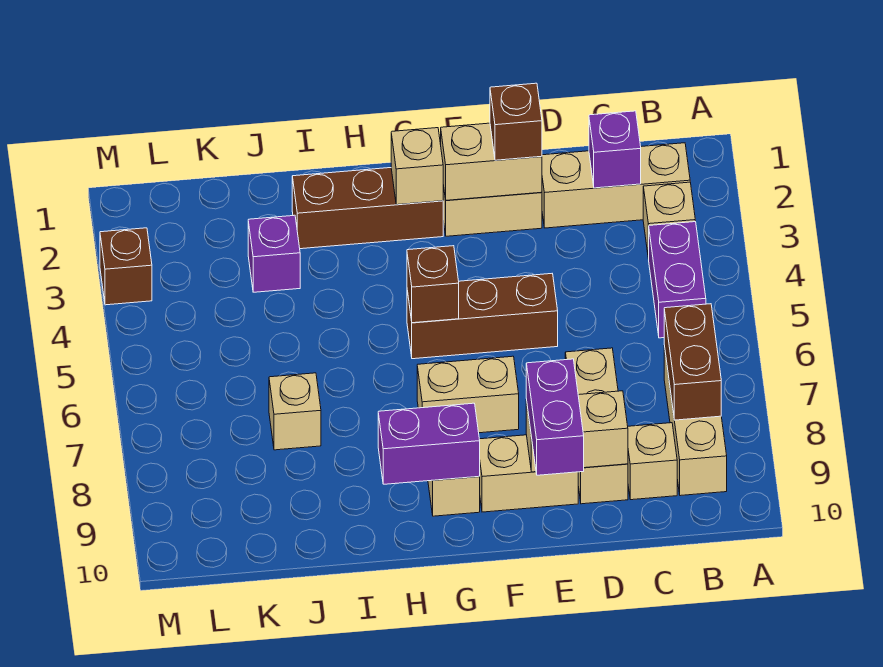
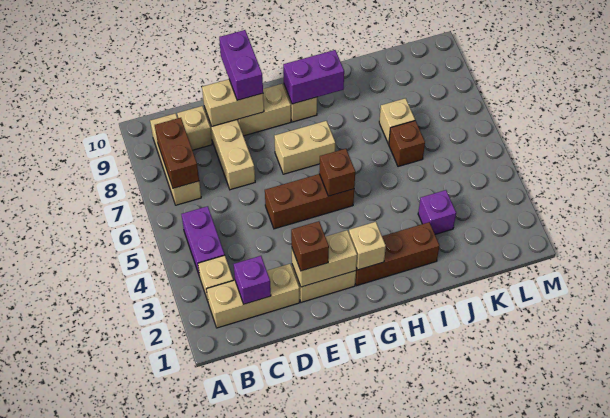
brown brick M3 level 1 -> brown brick J6 level 1

